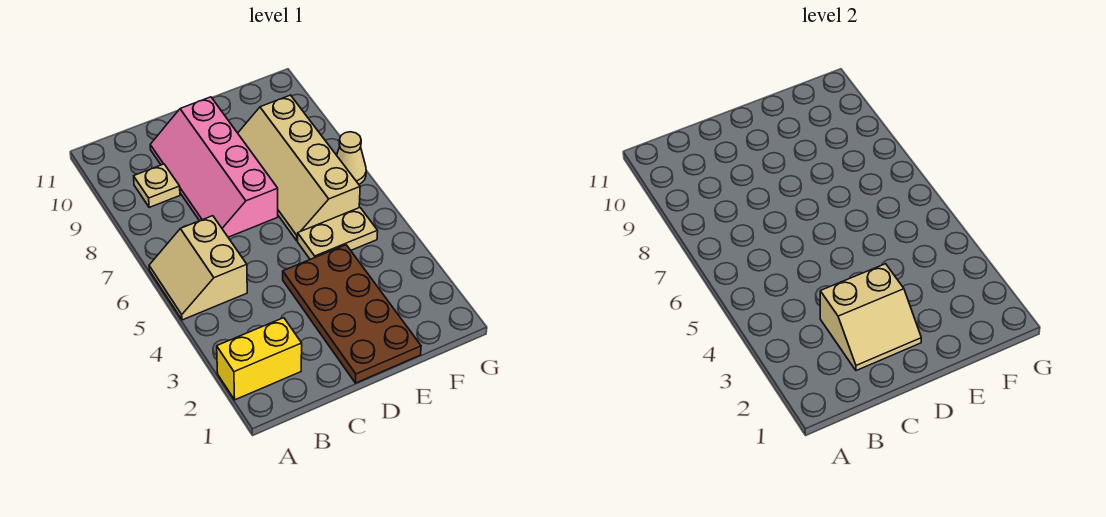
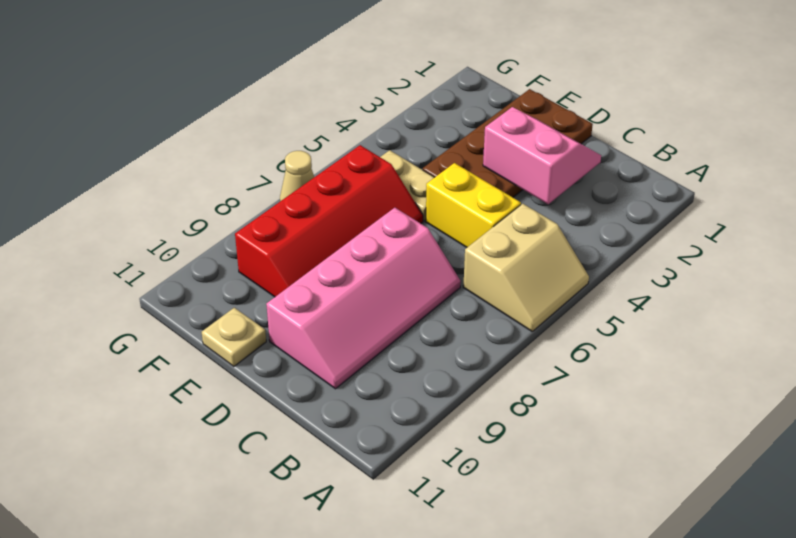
yellow brick A2:B2 level 1 -> yellow brick C5:D5 level 1
tan plate B9 level 1 -> tan plate E11 level 1
tan slope C2:D3 level 2 top 3 -> pink slope C2:D3 level 2 top 3
tan slope E6:F9 level 1 top F -> red slope E6:F9 level 1 top F

